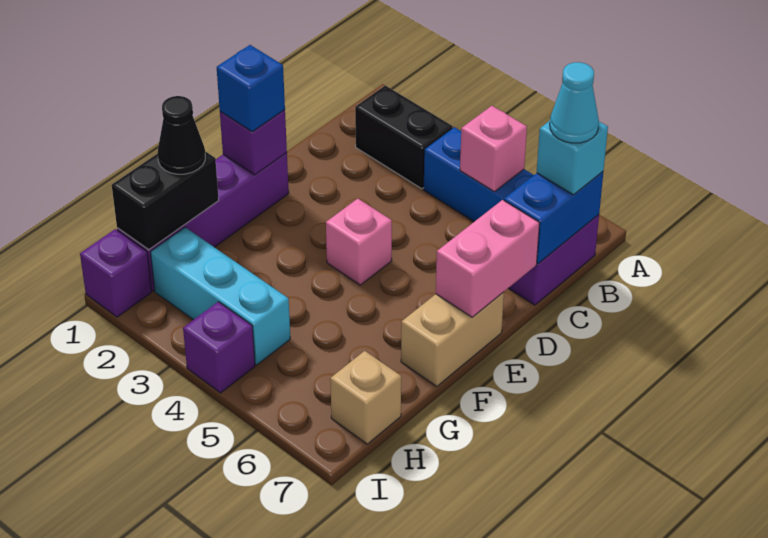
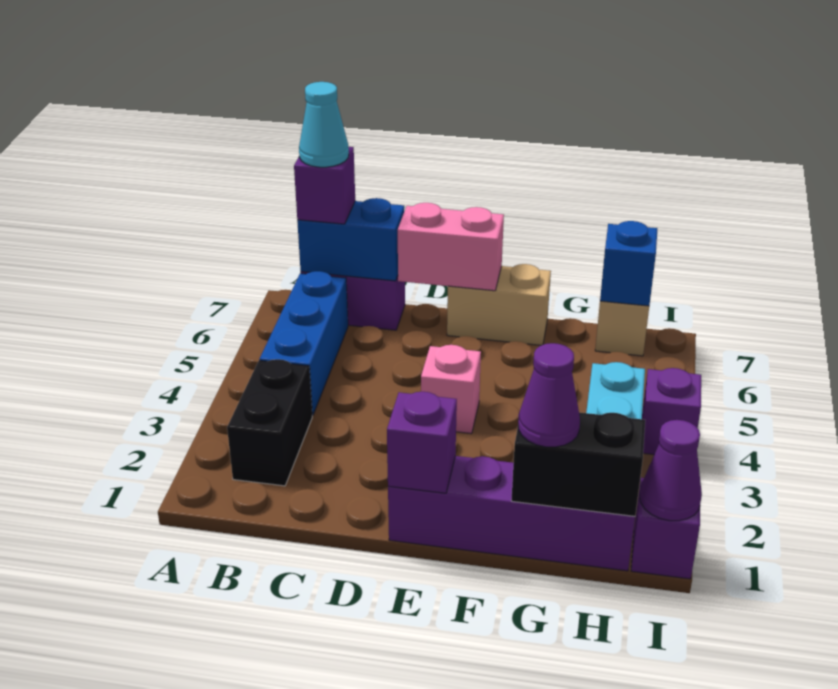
pink brick B5 level 2 -> none
cyan brick B7 level 3 -> purple brick B7 level 3
blue brick E1 level 3 -> blue brick H7 level 2
black cone G1 level 3 -> purple cone G1 level 3
none -> purple cone I1 level 2

